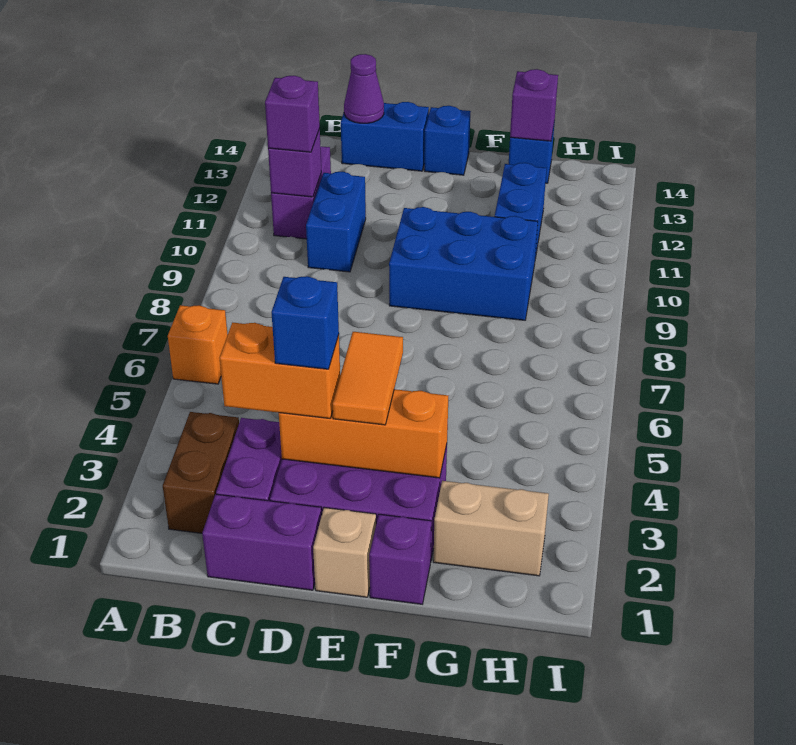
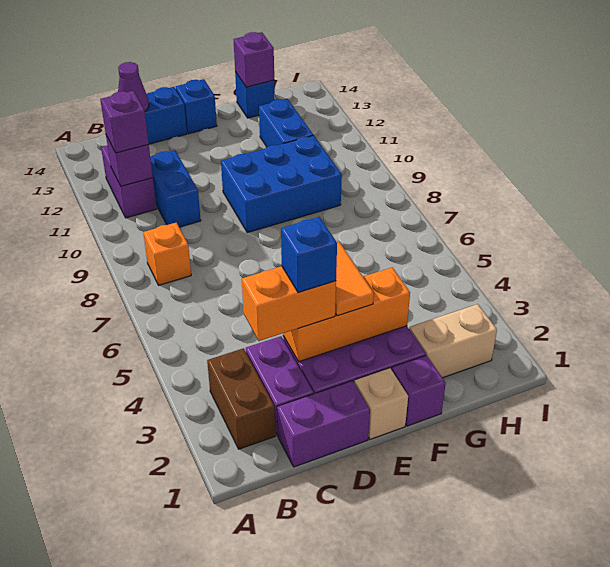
orange brick A6 level 1 -> orange brick B8 level 1

